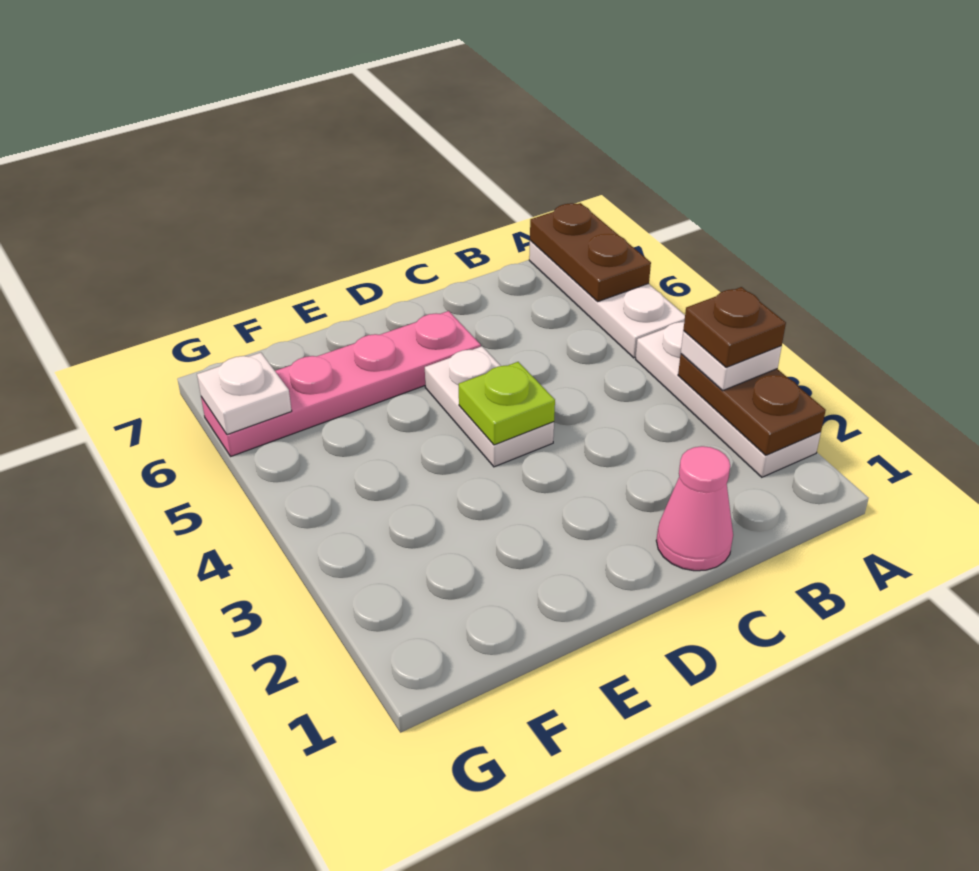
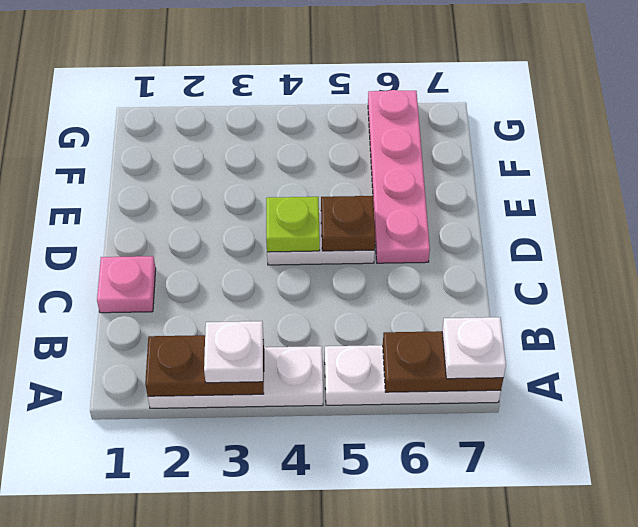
brown plate A3 level 4 -> brown plate D5 level 2
pink cone C1 level 1 -> pink plate C1 level 1
white plate G6 level 2 -> white plate A7 level 3

